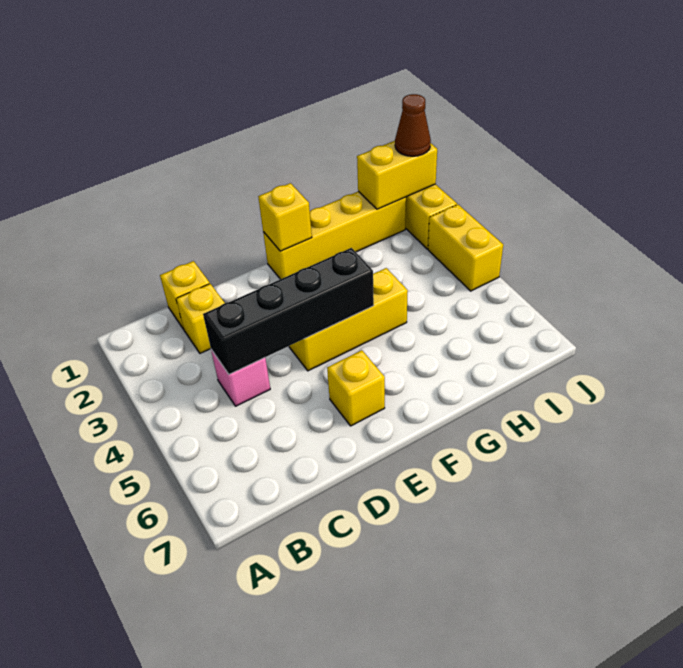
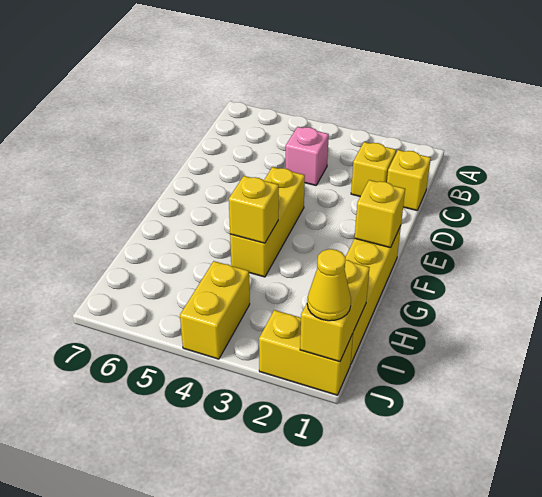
black brick C4:F4 level 2 -> none
yellow brick E6 level 1 -> yellow brick G4 level 2
brown cone J1 level 3 -> yellow cone J1 level 3
yellow brick J3:J4 level 1 -> yellow brick I4:J4 level 1

